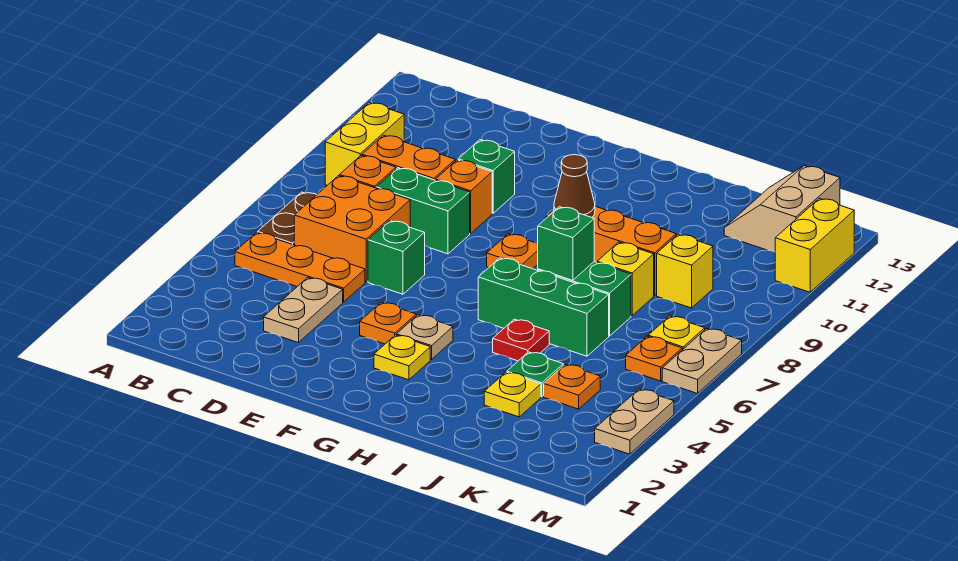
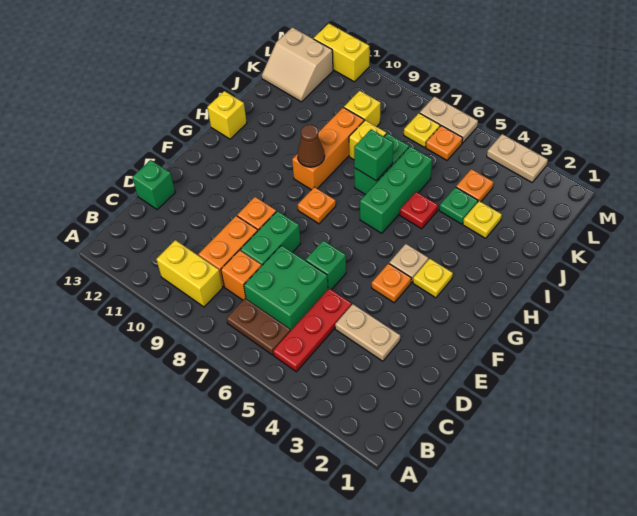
orange plate B5:D5 level 1 -> red plate B5:D5 level 1
orange brick C6:D7 level 1 -> green brick C6:D7 level 1
green brick E10 level 1 -> green brick D13 level 1
none -> yellow brick H13 level 1

